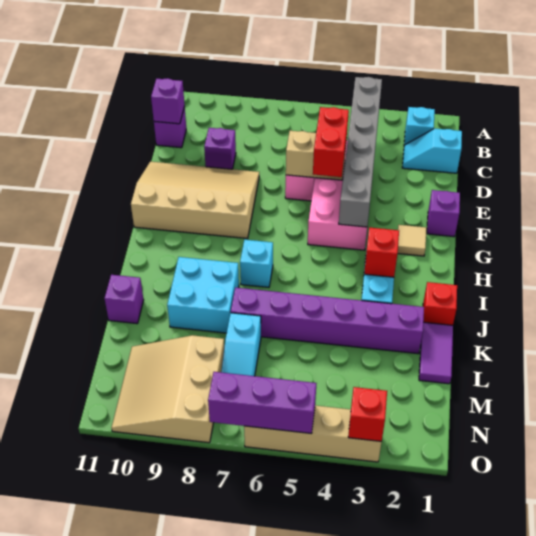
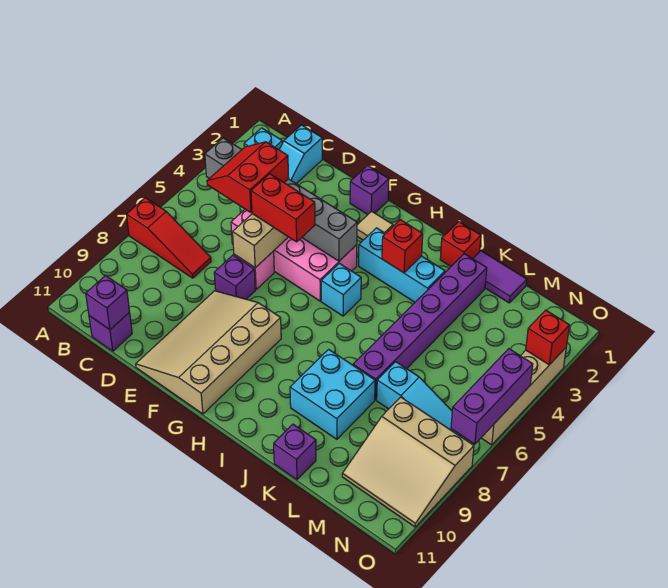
none -> red slope A7:C7 level 1 top A
none -> red slope C4:D5 level 3 top D
purple brick D9 level 1 -> purple brick E7 level 1
cyan brick I7 level 1 -> cyan brick H5 level 1

